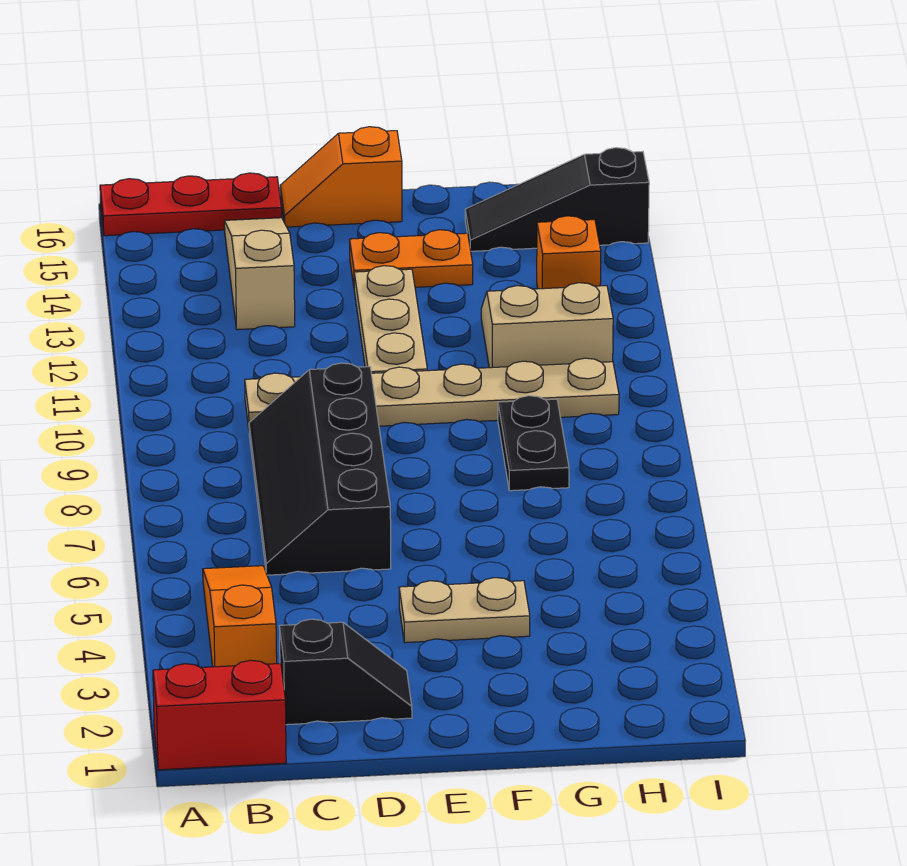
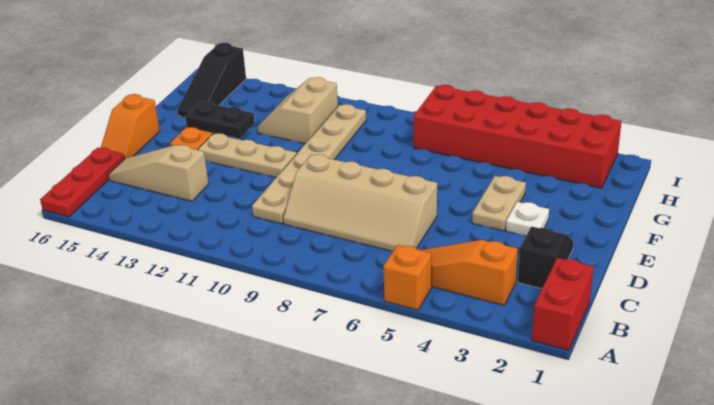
black slope C6:D9 level 1 top D -> tan slope C6:D9 level 1 top D
none -> white plate E3 level 1
black plate G8:G9 level 1 -> black plate F13:F14 level 2
none -> red brick H2:I7 level 1
orange brick H13 level 1 -> orange brick A5 level 1

